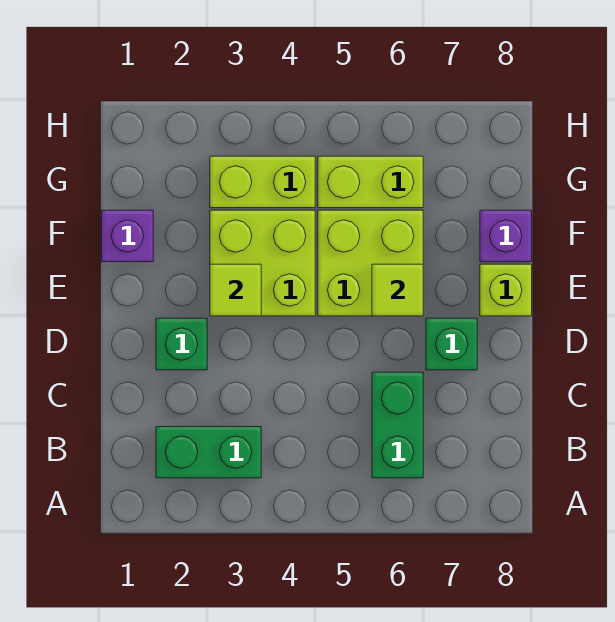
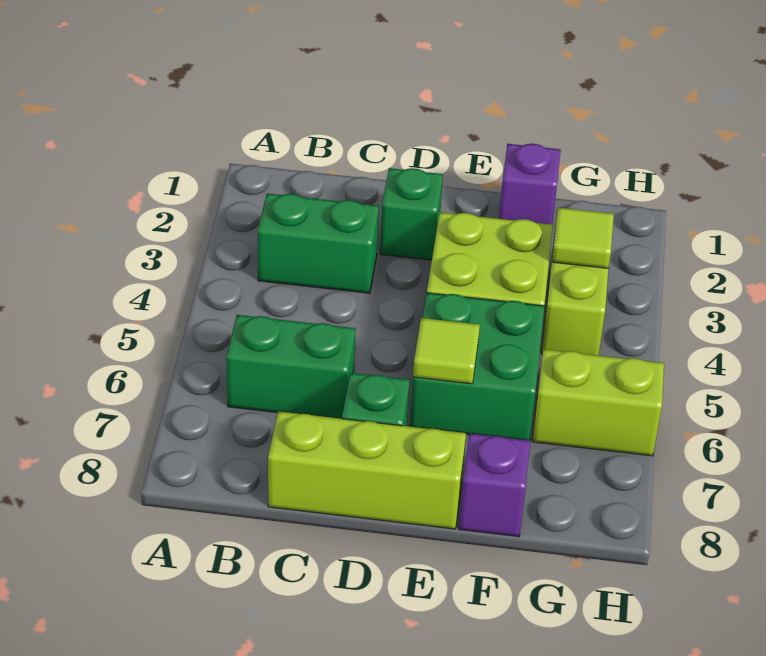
green brick B2:B3 level 1 -> green brick B3:C3 level 1
lime tile E3 level 2 -> lime tile G3 level 2
lime brick E5:F6 level 1 -> green brick E5:F6 level 1
lime brick E8 level 1 -> lime brick C8:E8 level 1
lime brick G5:G6 level 1 -> lime brick G6:H6 level 1

